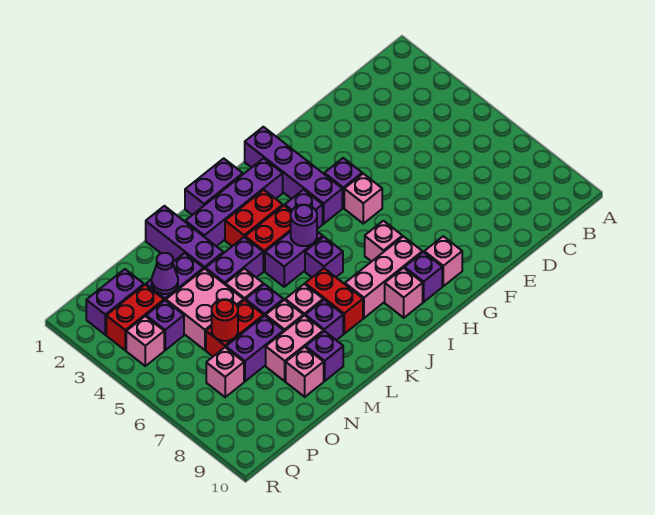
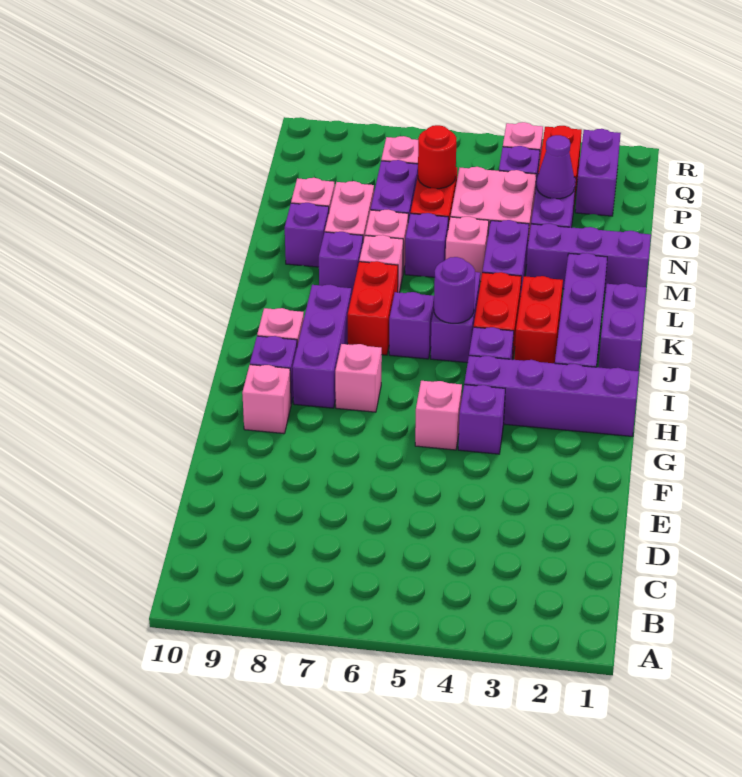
pink brick H8:J8 level 1 -> purple brick H8:J8 level 1
red brick K7:K8 level 1 -> red brick J7:K7 level 1

